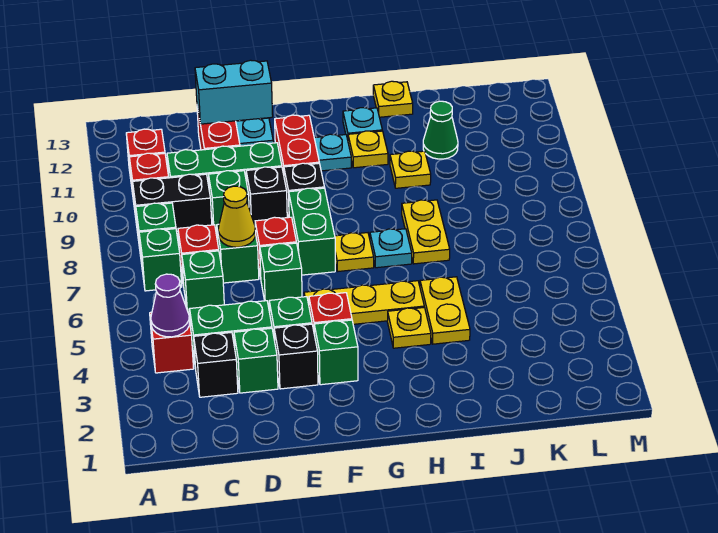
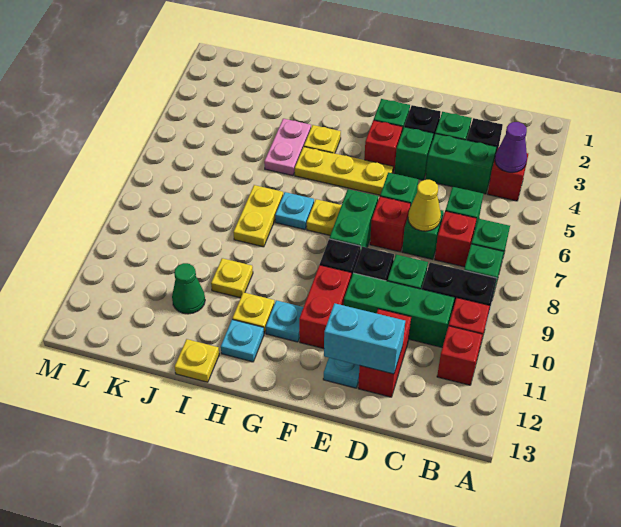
yellow plate I4:I5 level 1 -> pink plate I4:I5 level 1

